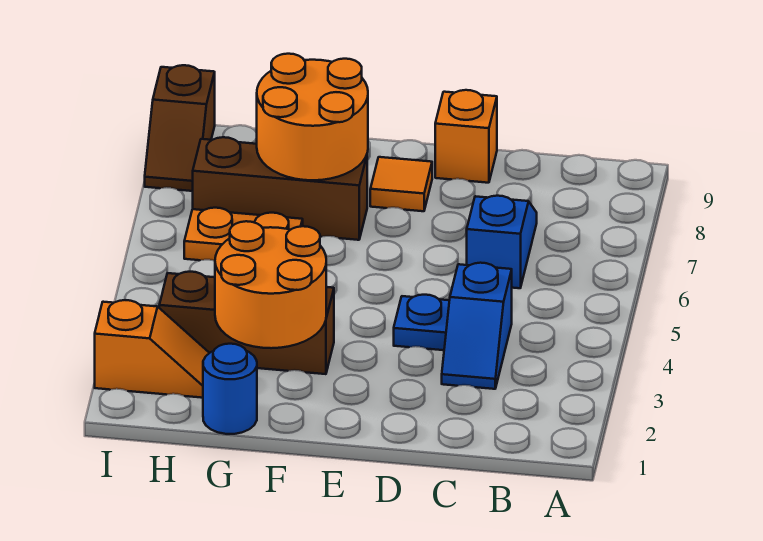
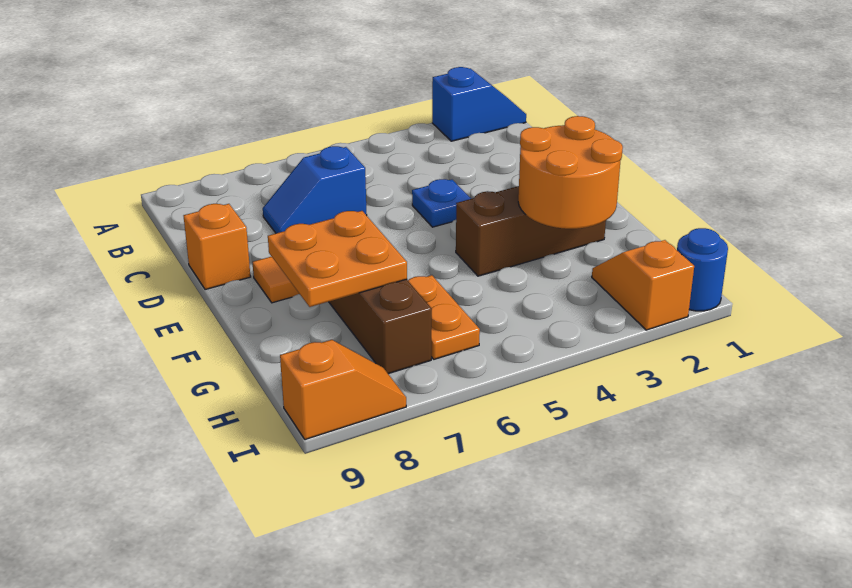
blue slope C3:C4 level 1 top 4 -> blue slope A1:A2 level 1 top 2
brown brick F3:H3 level 1 -> brown brick F2:F4 level 1
orange round brick F7:G8 level 2 -> orange plate F7:G8 level 2
blue round brick G1 level 1 -> blue round brick I1 level 1
brown slope I8:I9 level 1 top 9 -> orange slope I8:I9 level 1 top 9

